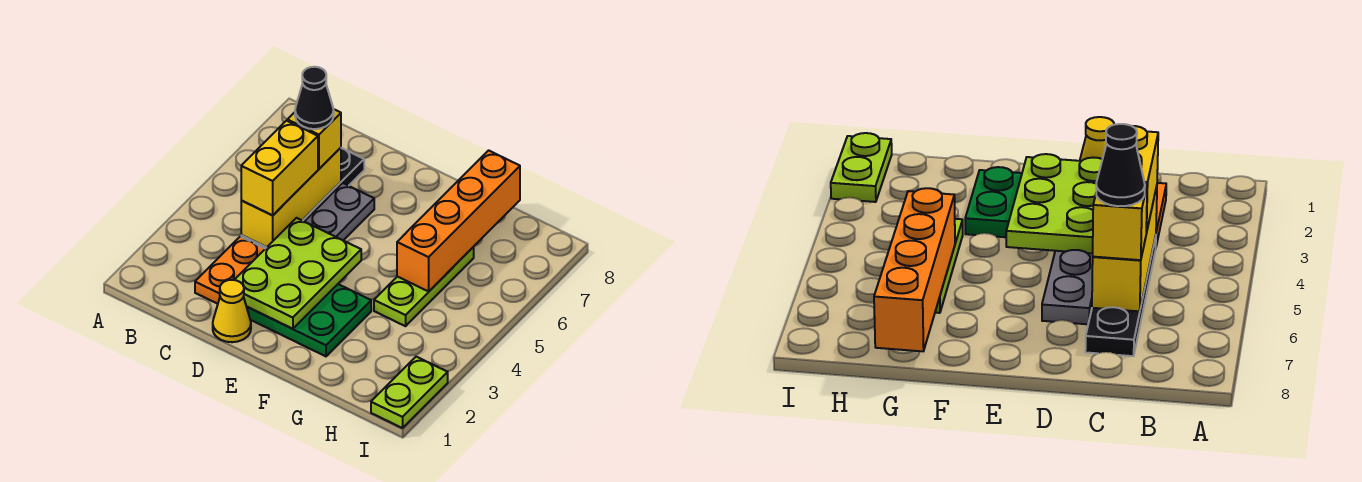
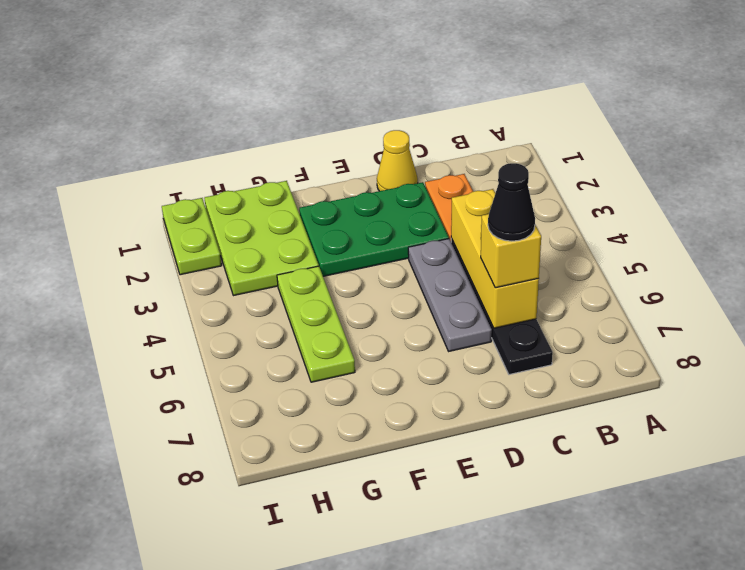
yellow brick C4:C5 level 3 -> none
lime plate D2:E4 level 2 -> lime plate G1:H3 level 1
orange brick G5:G8 level 2 -> none

